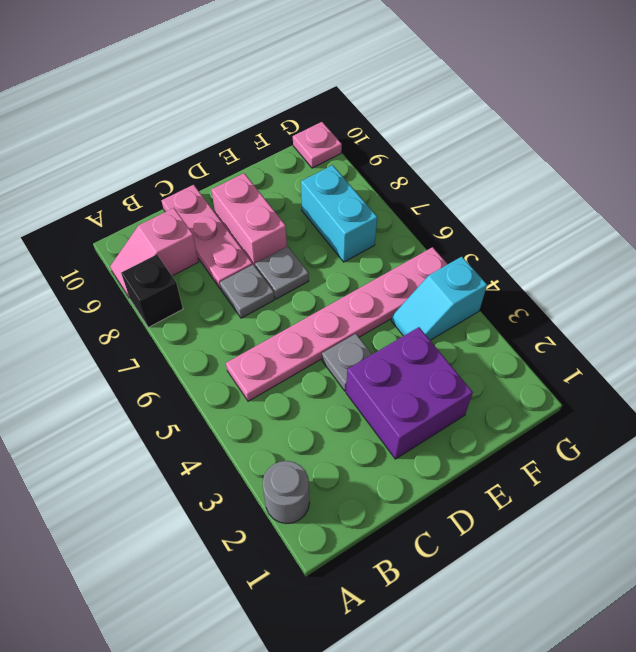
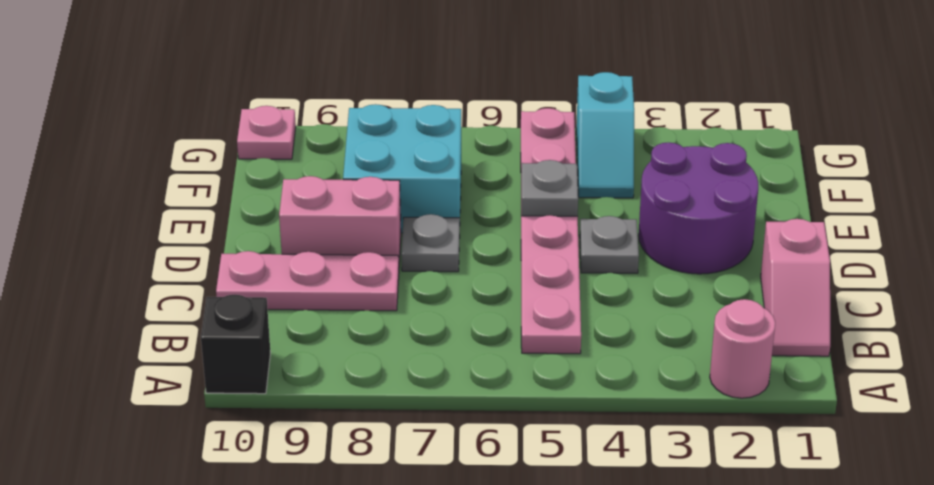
grey round brick A2 level 1 -> pink round brick A2 level 1
black brick A8 level 1 -> black brick A10 level 1
pink slope A9:B9 level 1 top B -> pink slope B1:C1 level 1 top C
grey plate C7 level 1 -> grey plate E5 level 2
purple brick D2:E3 level 1 -> purple round brick D2:E3 level 1
cyan brick F7:F8 level 1 -> cyan brick E7:F8 level 1

